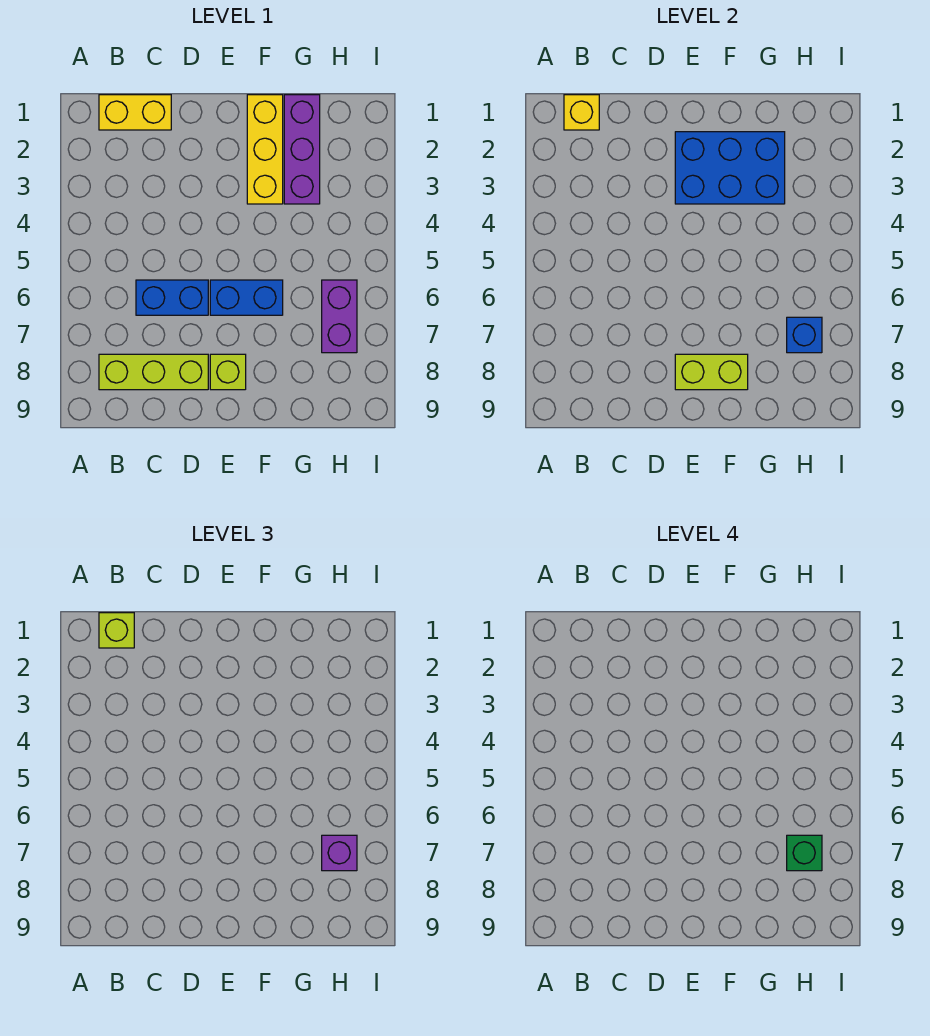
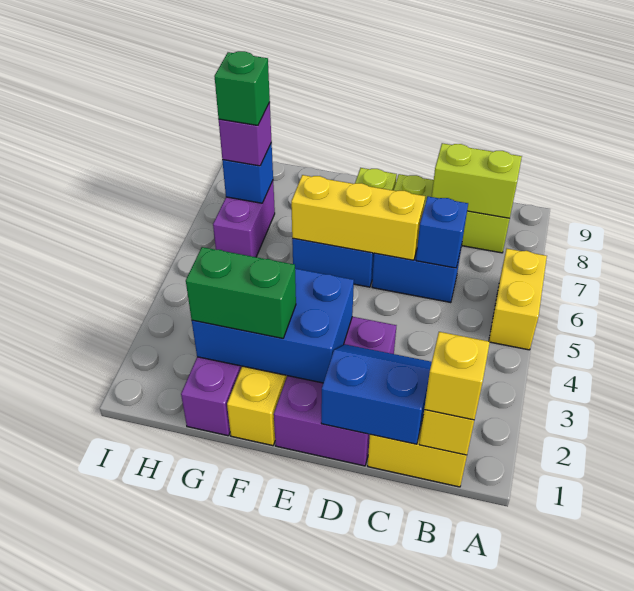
none -> yellow brick A5:A6 level 1
lime brick B1 level 3 -> yellow brick B1 level 3
none -> blue slope C1:D2 level 2 top 1
none -> blue brick C6 level 2
none -> purple brick D1:E3 level 1
none -> yellow brick D6:F6 level 2
lime brick E8:F8 level 2 -> lime brick B8:C8 level 2
none -> green brick F2:G2 level 3

